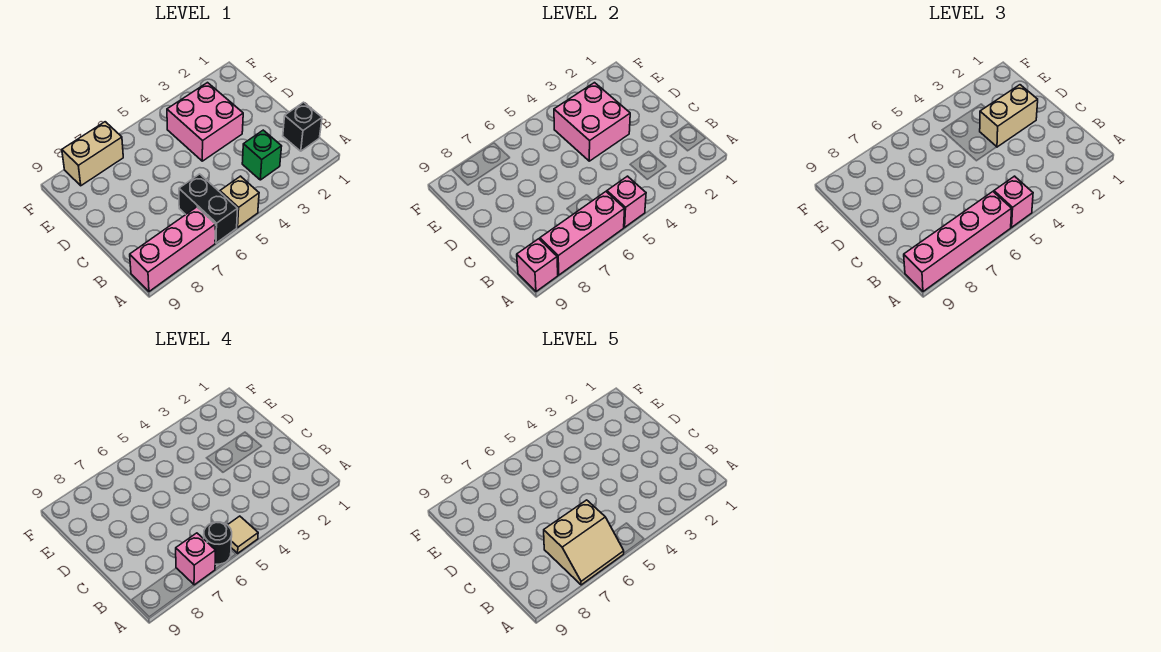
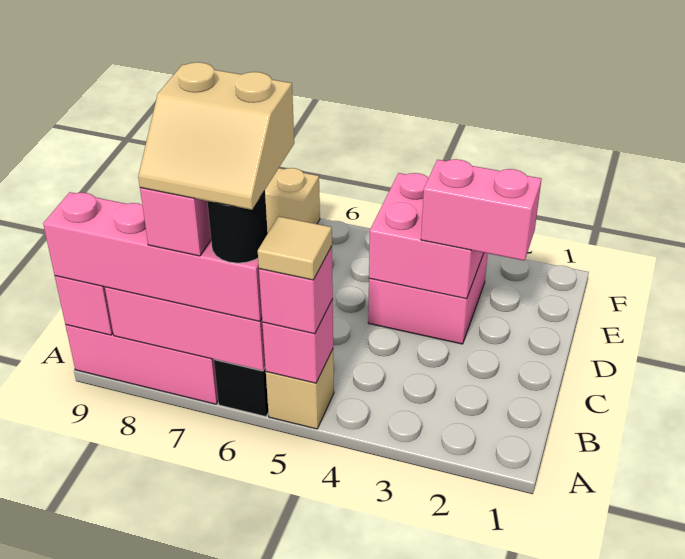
black brick B1 level 1 -> none
green brick B3 level 1 -> none
tan brick D2:D3 level 3 -> pink brick D2:D3 level 3

